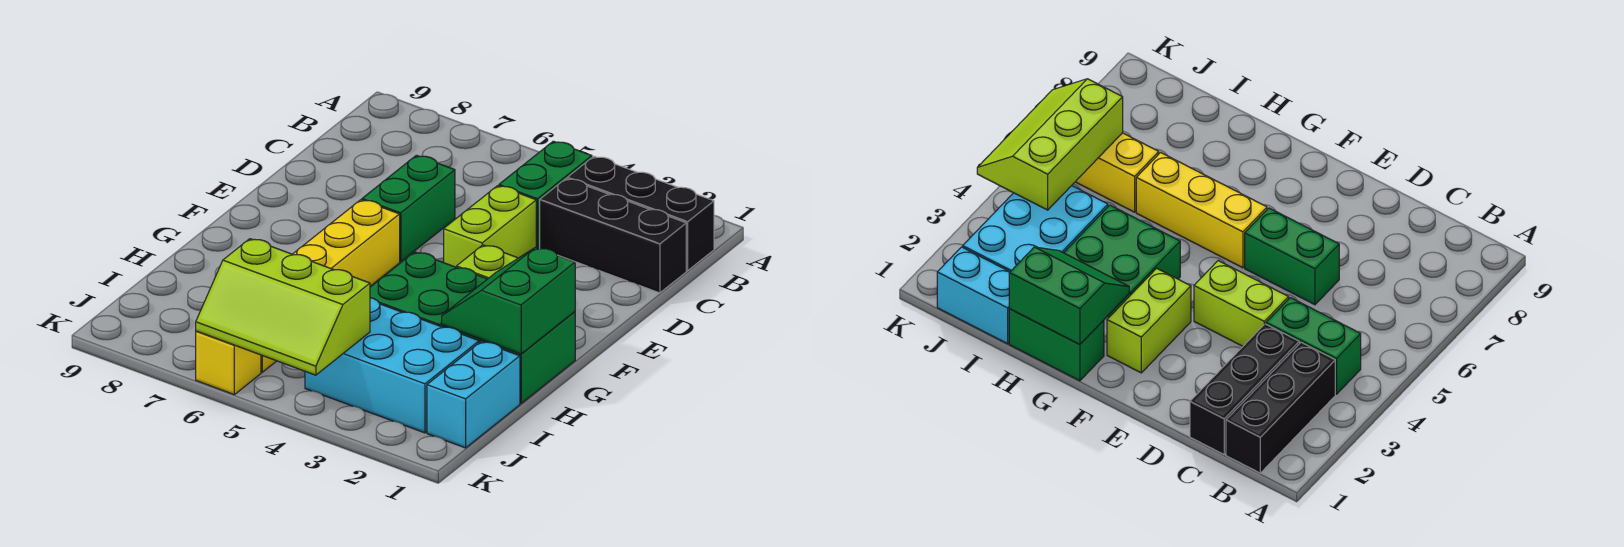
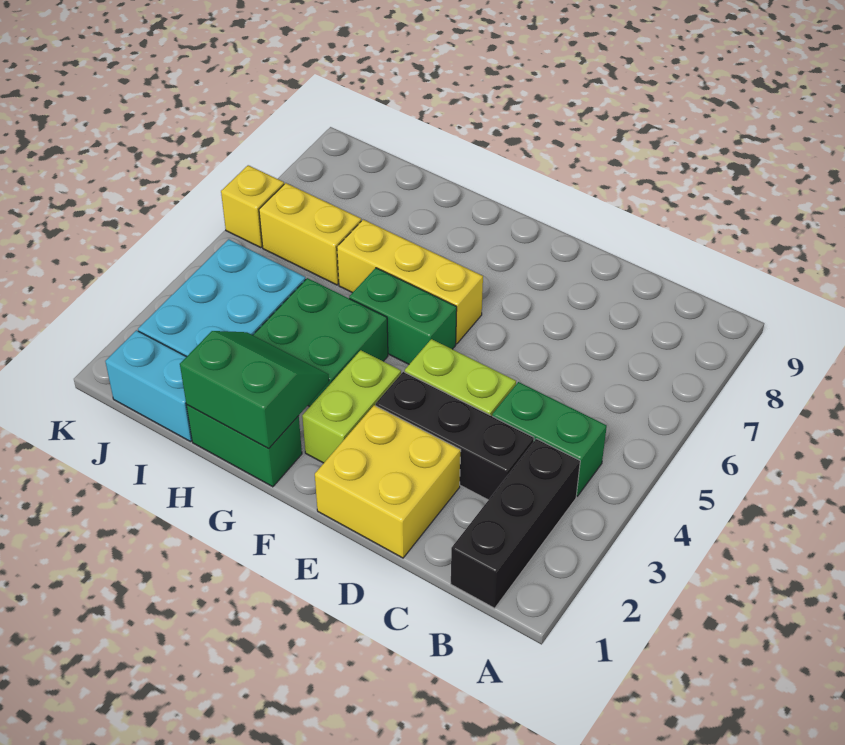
black brick C1:C3 level 1 -> black brick C3:E3 level 1
none -> yellow brick D1:E2 level 1
green brick D6:E6 level 1 -> green brick F5:G5 level 1
lime slope J4:K6 level 2 top J -> none

